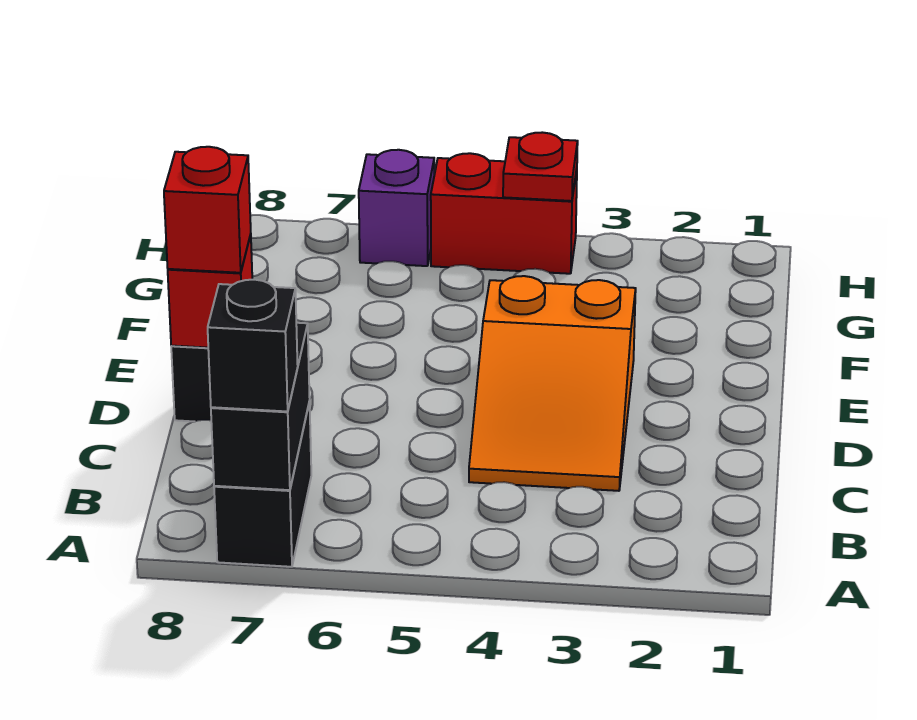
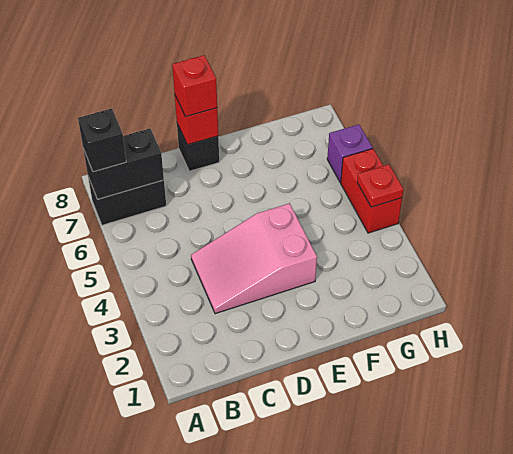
orange slope C3:E4 level 1 top E -> pink slope C3:E4 level 1 top E

